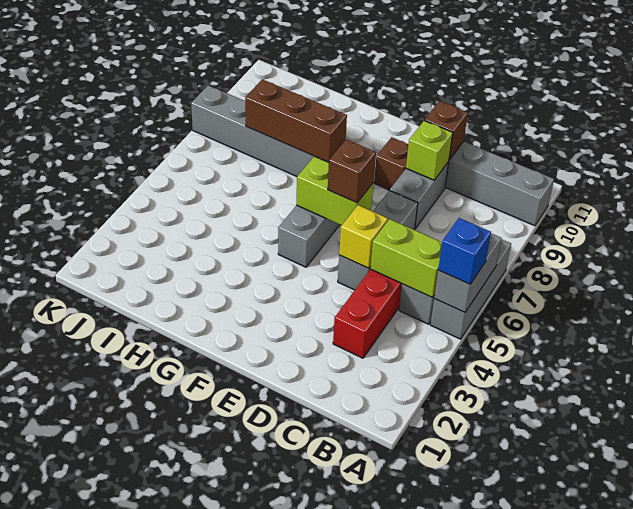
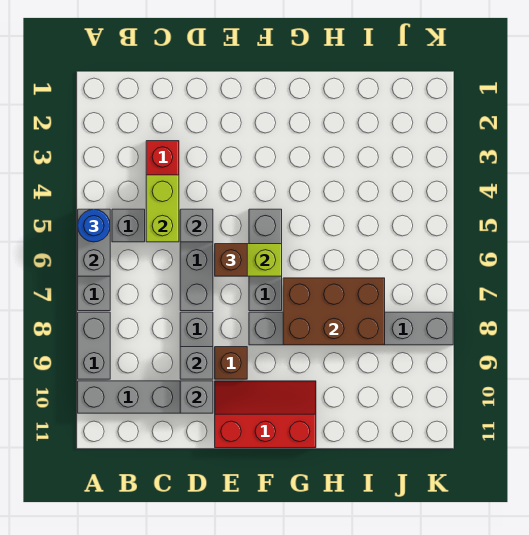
blue brick A5 level 3 -> blue round brick A5 level 3
none -> grey brick A8:A9 level 1
lime brick B5:C5 level 2 -> lime brick C4:C5 level 2
yellow brick D5 level 2 -> grey brick D5 level 2
lime brick D9 level 2 -> grey brick D9 level 2
brown brick D10 level 2 -> grey brick D10 level 2
none -> red slope E10:G11 level 1 top 11
brown brick G8:I8 level 2 -> brown brick G7:I8 level 2

